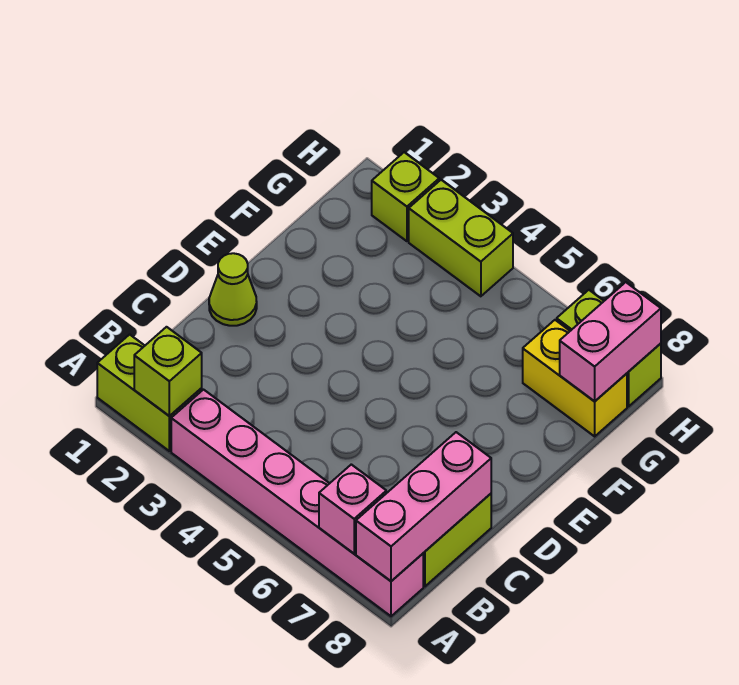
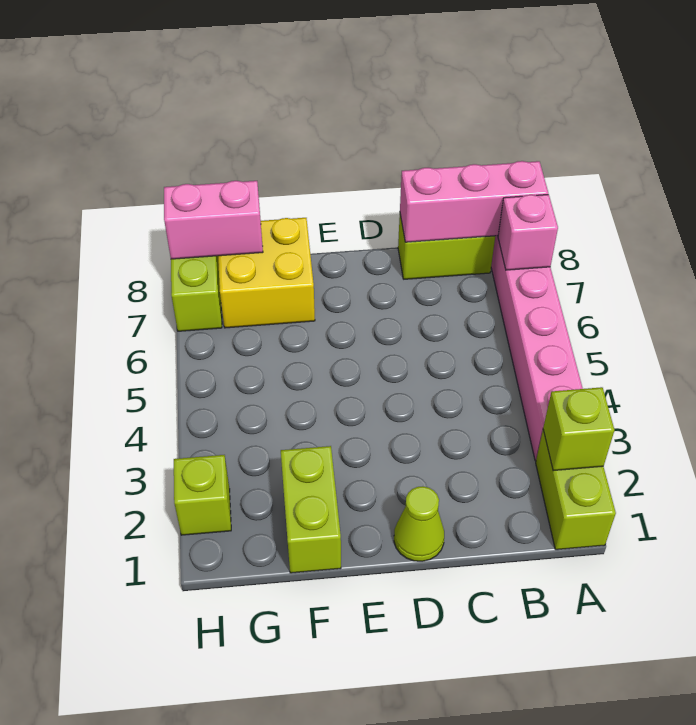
yellow brick G7:G8 level 1 -> yellow brick F7:G8 level 1
lime brick H3:H4 level 1 -> lime brick F1:F2 level 1

